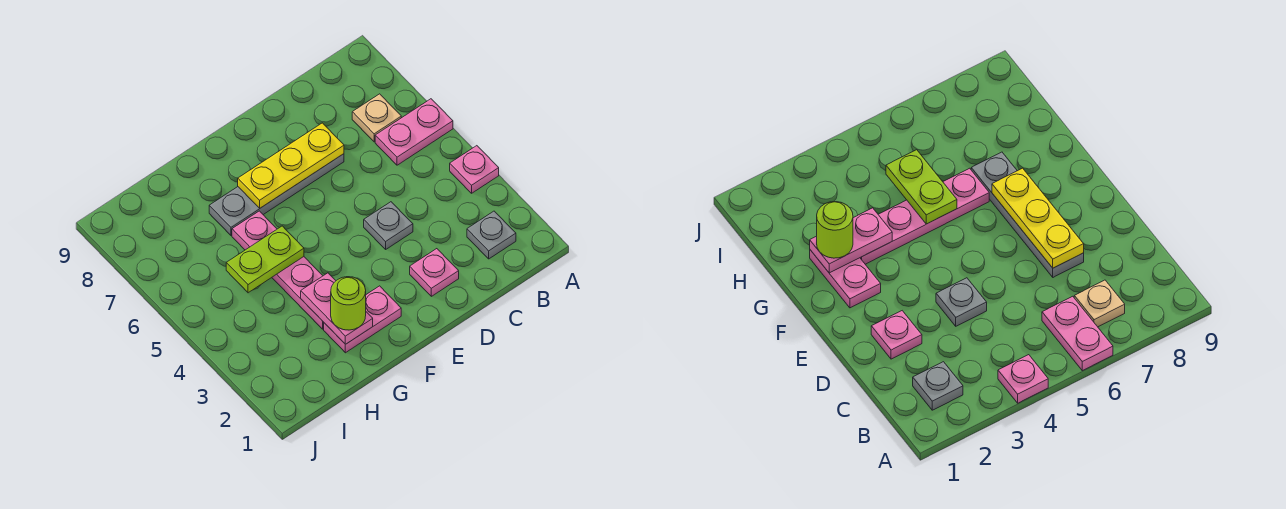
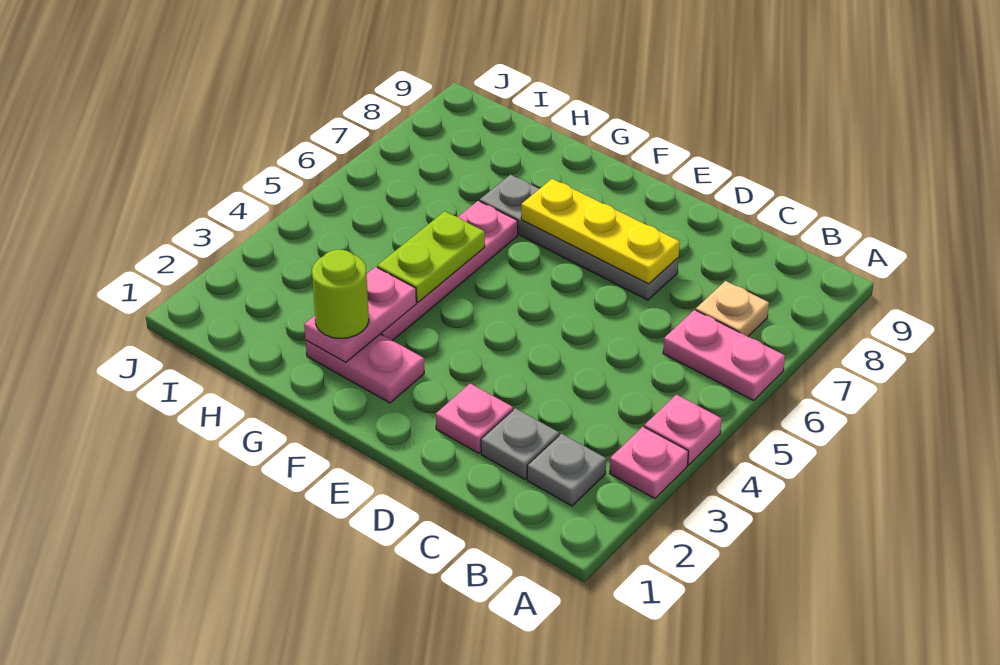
none -> pink plate A3 level 1
grey plate D4 level 1 -> grey plate C2 level 1
lime plate G5:H5 level 2 -> lime plate G4:G5 level 2

